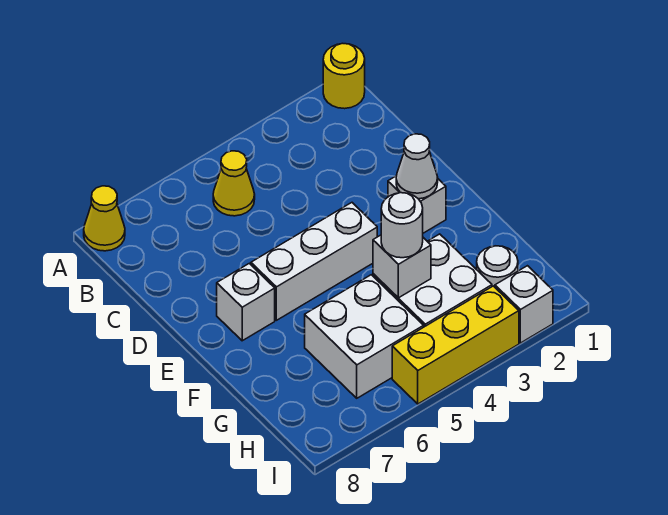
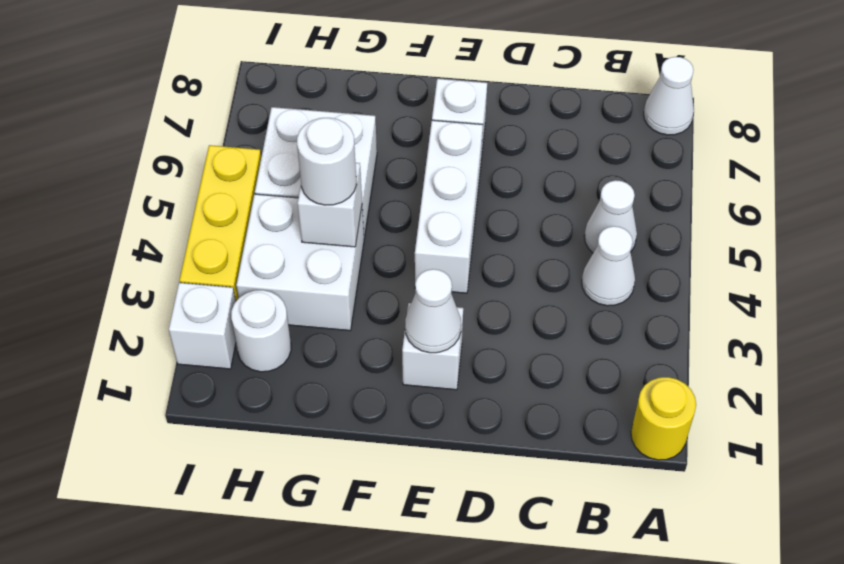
yellow cone A8 level 1 -> white cone A8 level 1
none -> white cone B4 level 1
yellow cone B5 level 1 -> white cone B5 level 1

